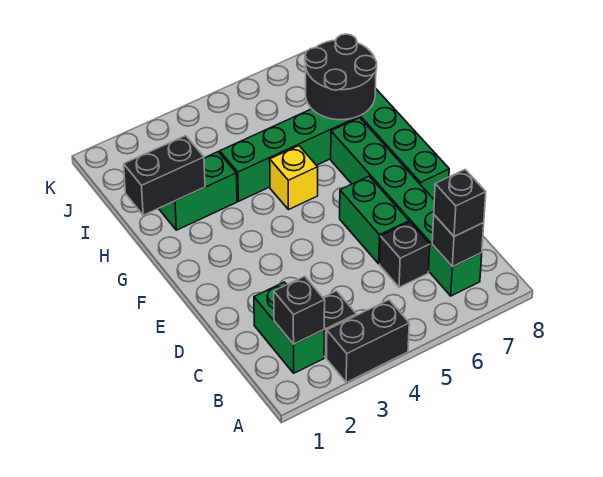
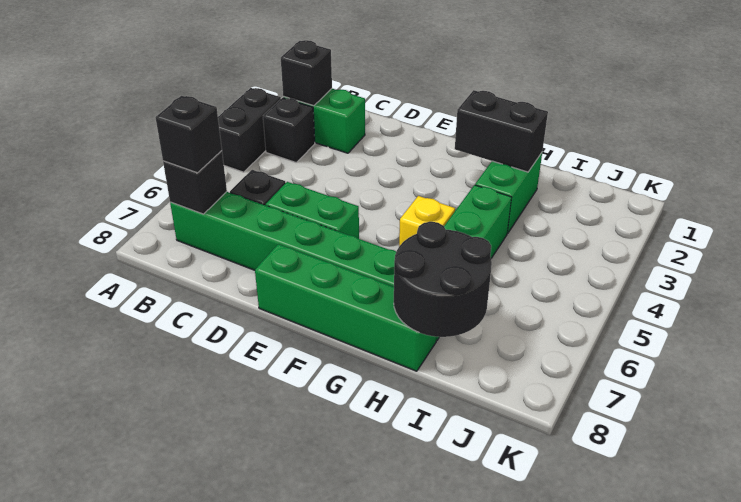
black brick H1:H2 level 2 -> black brick G2:H2 level 2

